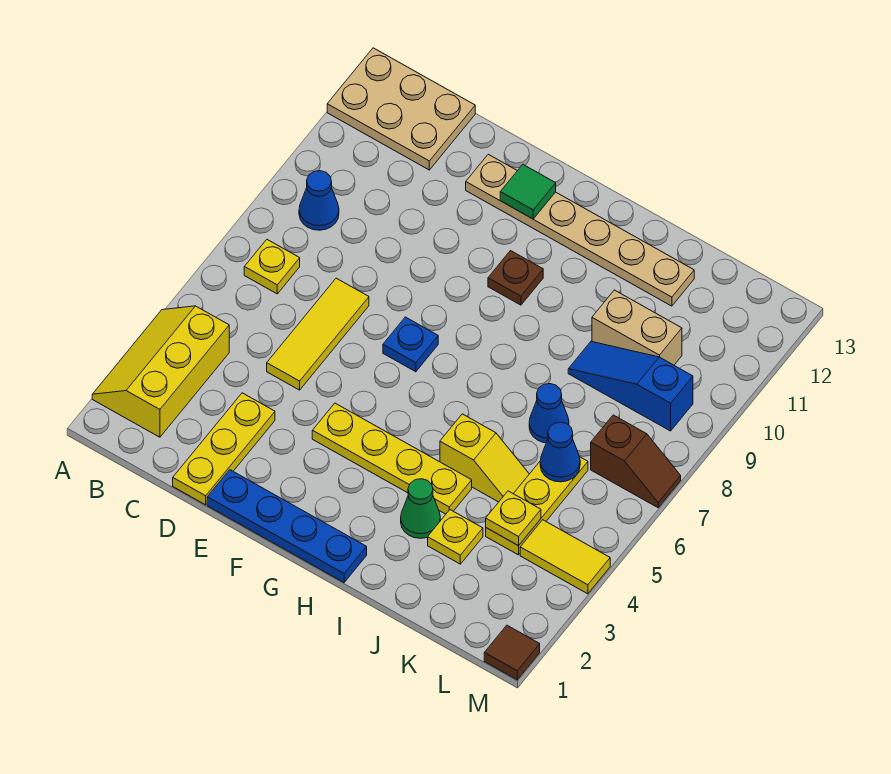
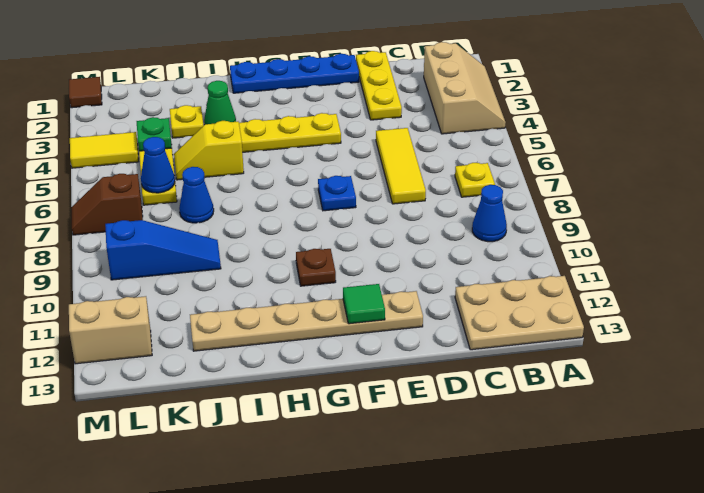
yellow slope A2:B4 level 1 top B -> tan slope A2:B4 level 1 top B
tan brick J10:K10 level 1 -> tan brick L12:M12 level 1
yellow plate K4 level 2 -> green plate K4 level 2

